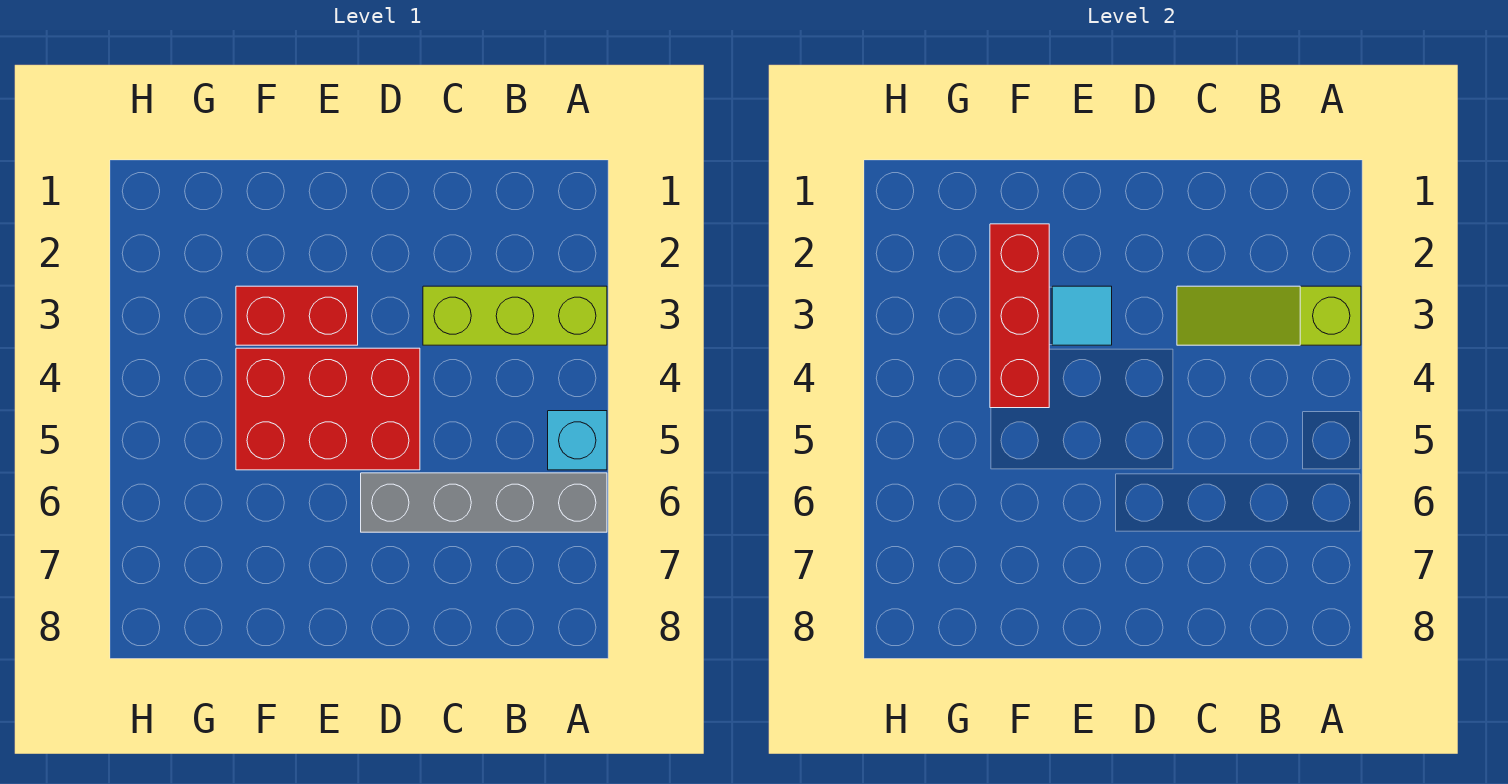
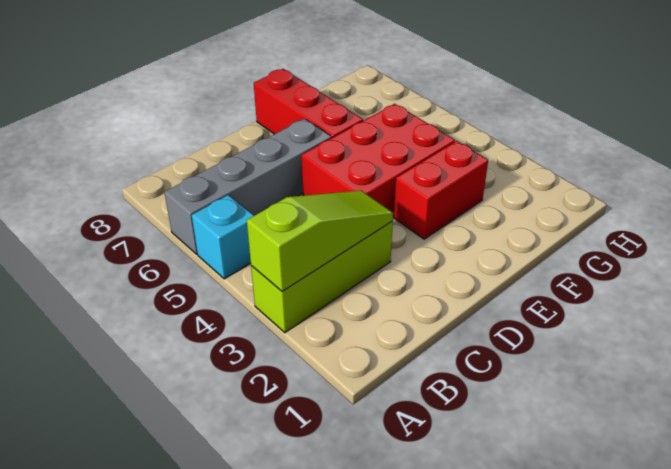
cyan tile E3 level 2 -> none
red brick F2:F4 level 2 -> red brick E6:E8 level 1

